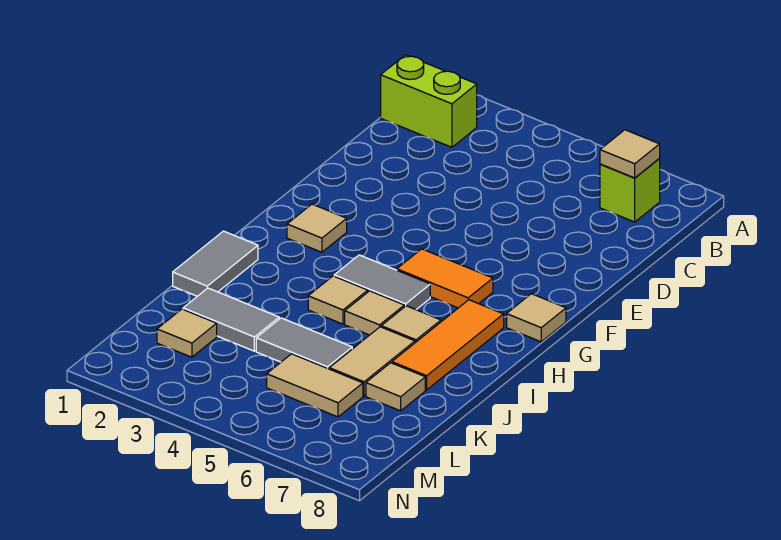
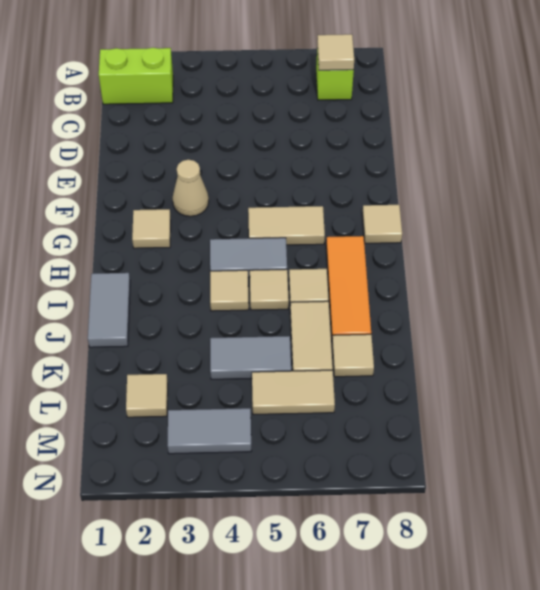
none -> tan cone F3 level 1
orange tile G5:G6 level 1 -> tan tile G5:G6 level 1
grey tile K2:K3 level 1 -> grey tile M3:M4 level 1

